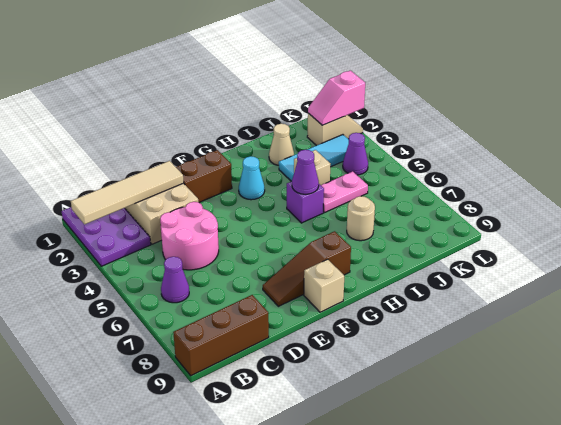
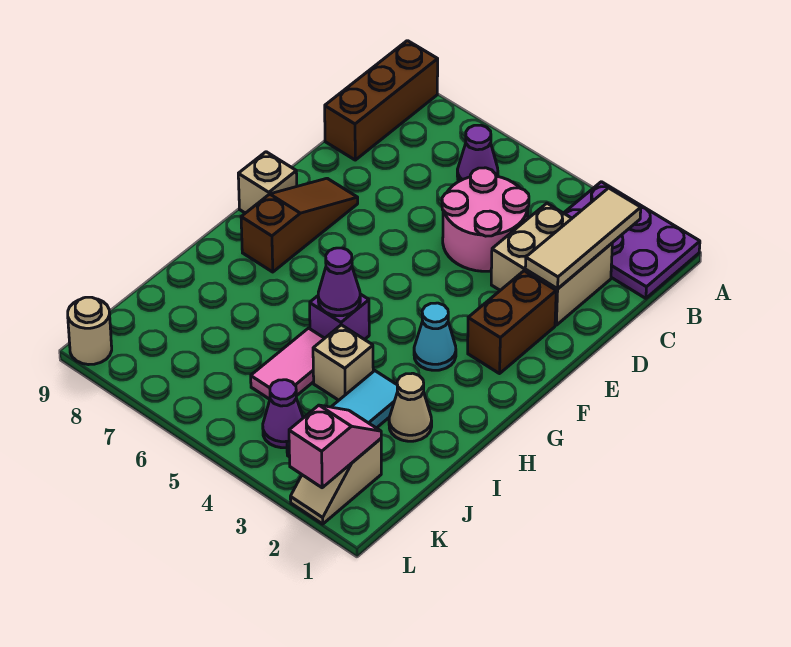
tan tile A2:D2 level 2 -> tan tile B2:D2 level 2
pink plate I5:J5 level 1 -> pink tile I5:J5 level 1
tan round brick I7 level 1 -> tan round brick L9 level 1

